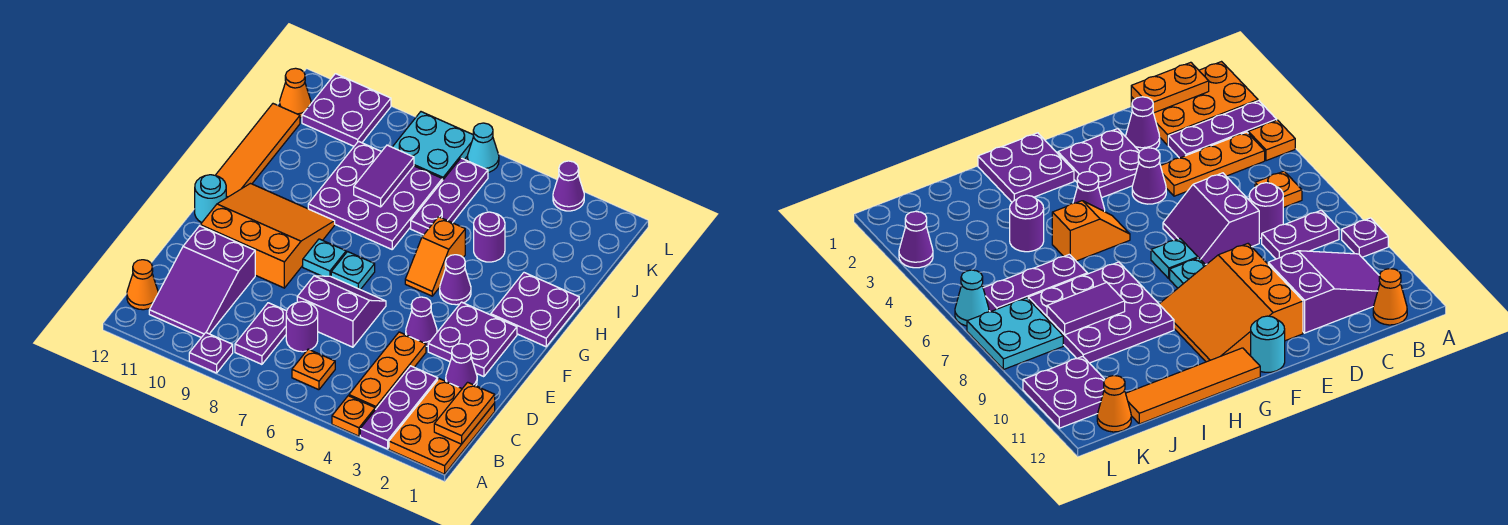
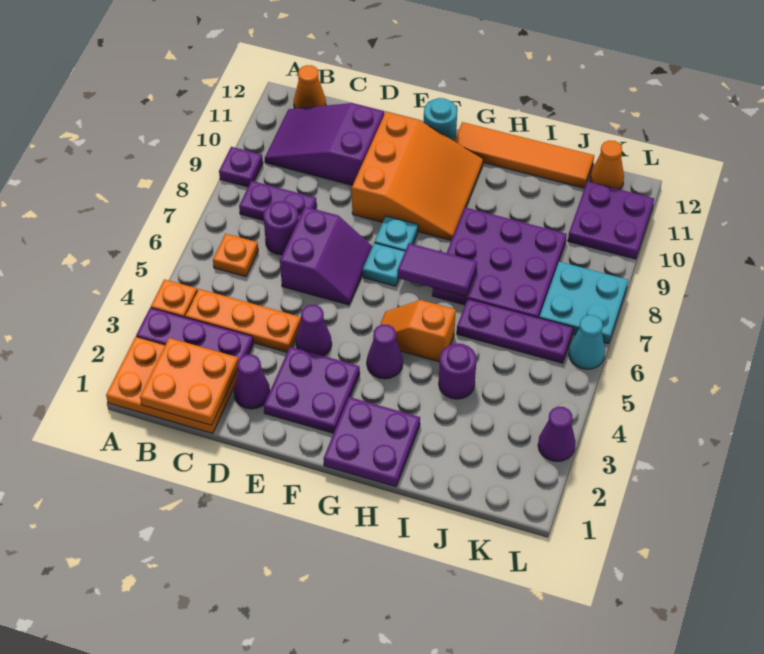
orange plate B1:C1 level 2 -> orange plate B1:C2 level 2
purple tile I8:J8 level 2 -> purple tile G7:H7 level 2

